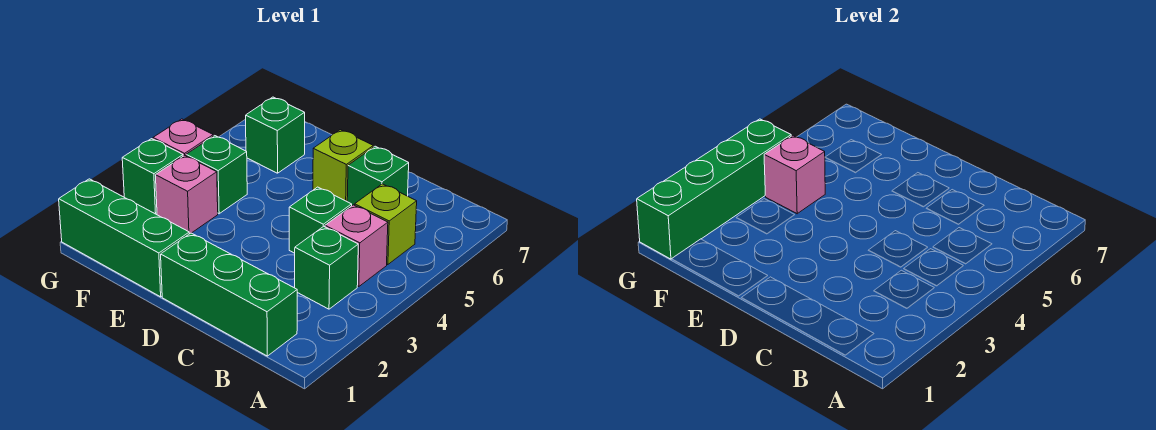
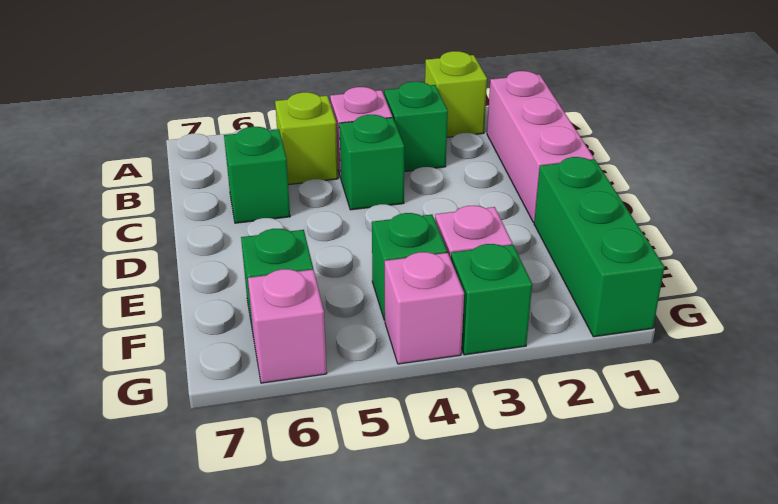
green brick B1:D1 level 1 -> pink brick B1:D1 level 1
lime brick D6 level 1 -> lime brick A2 level 1
pink brick F4 level 2 -> pink brick G6 level 1
green brick G1:G4 level 2 -> none

